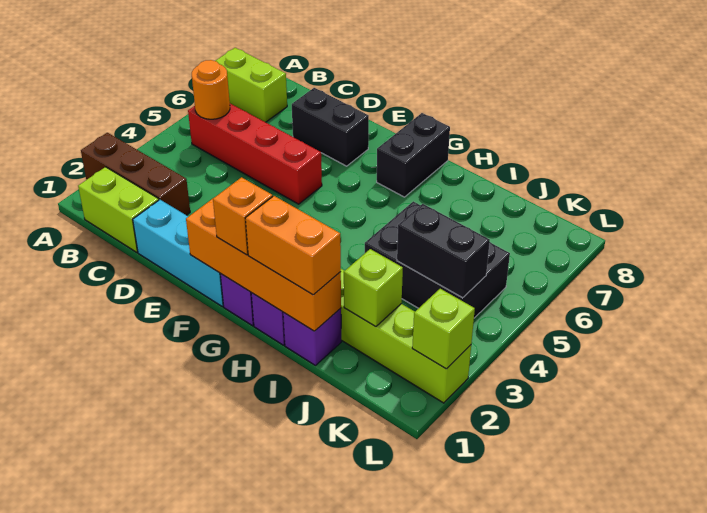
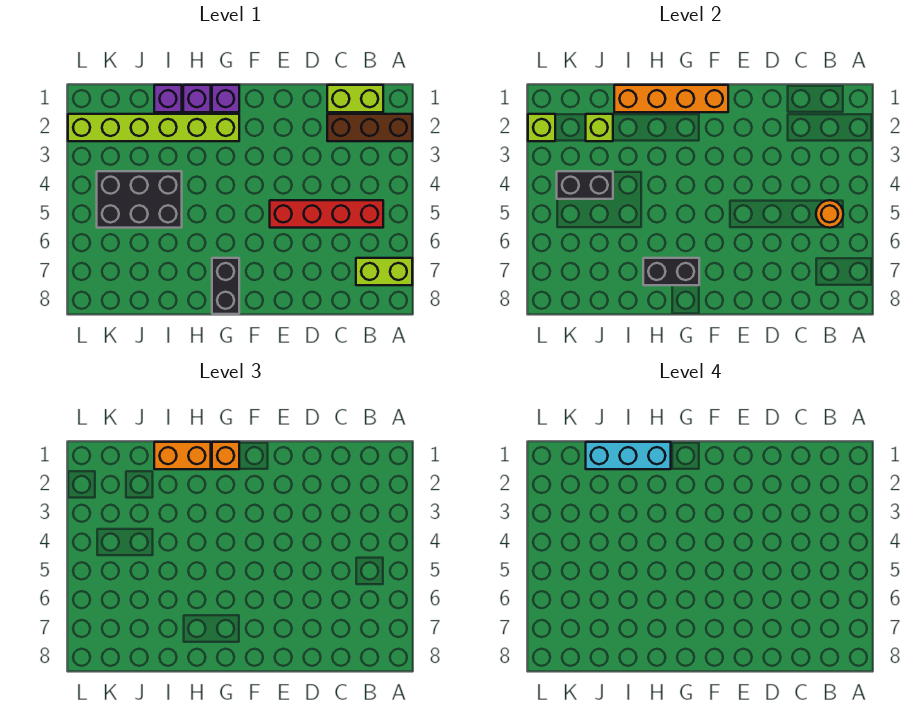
cyan brick D1:F1 level 1 -> cyan brick H1:J1 level 4
black brick D7:E7 level 1 -> black brick G7:H7 level 2

